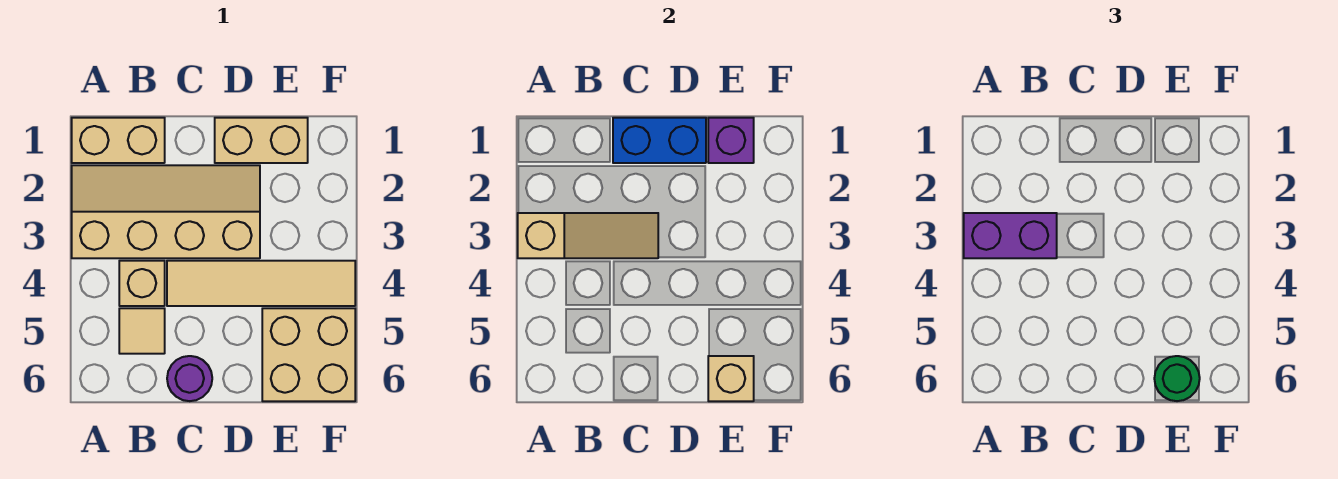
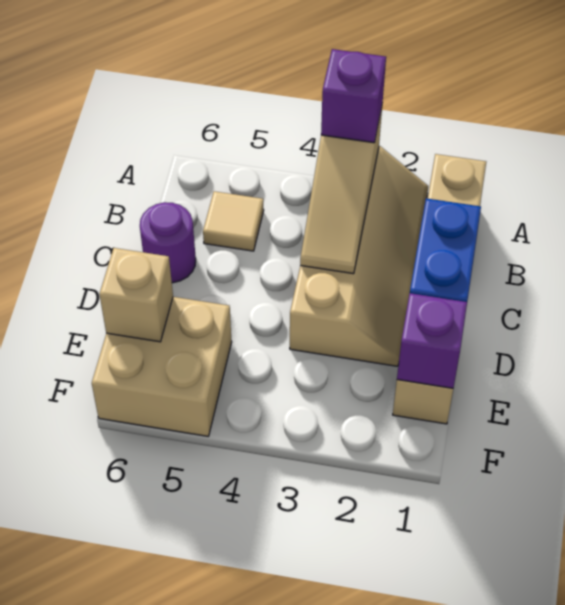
purple brick A3:B3 level 3 -> purple brick A3 level 3
tan brick B4 level 1 -> none
tan tile C4:F4 level 1 -> none
green round brick E6 level 3 -> none

